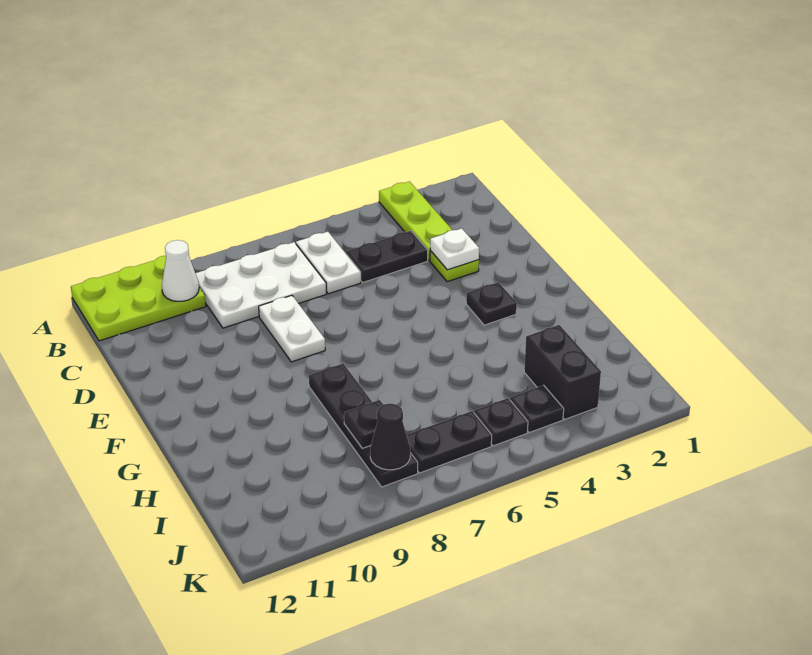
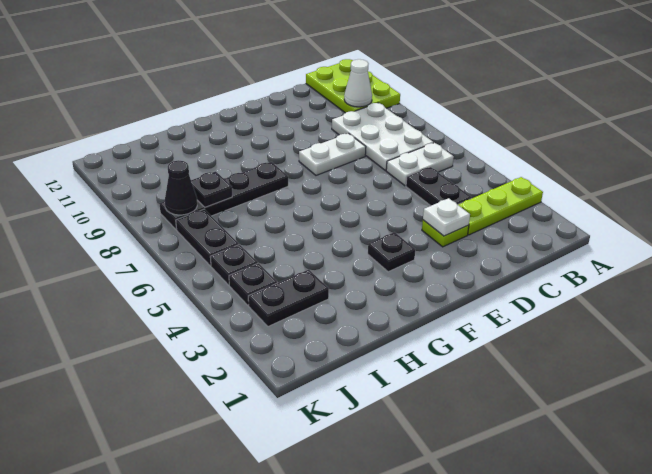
black brick I3:J3 level 1 -> black plate I3:J3 level 1

